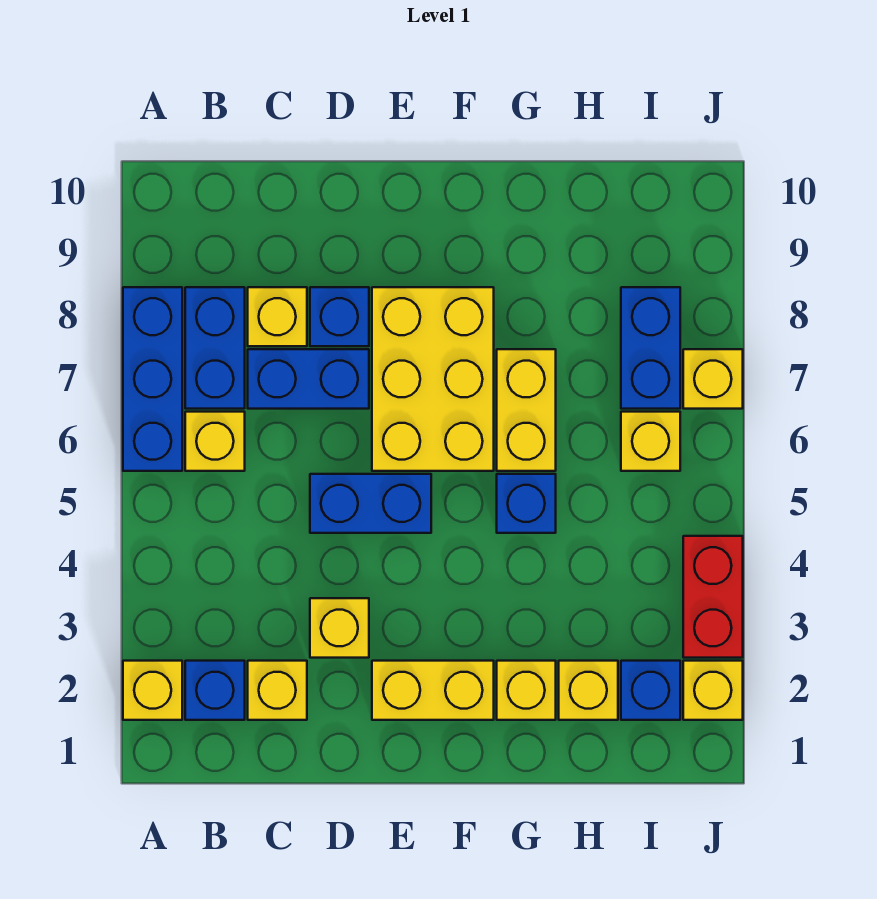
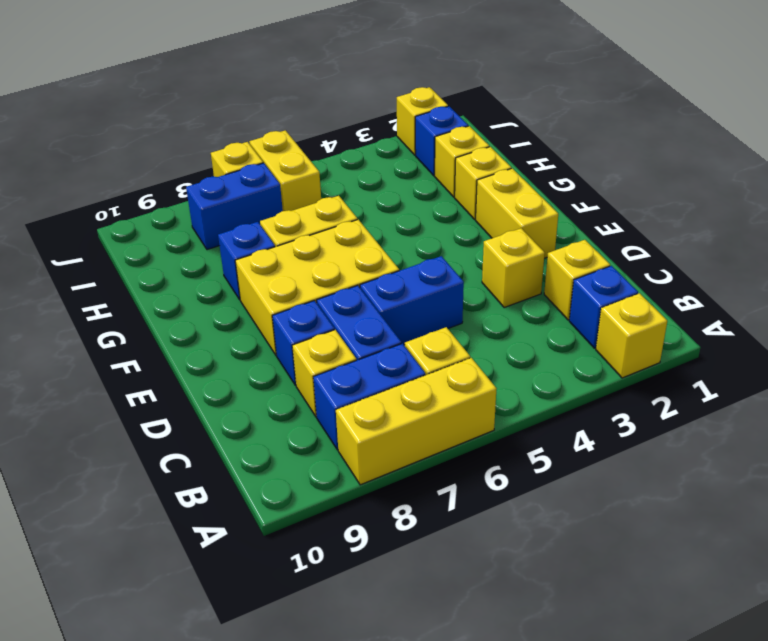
blue brick A6:A8 level 1 -> yellow brick A6:A8 level 1
blue brick D5:E5 level 1 -> blue brick D5:D6 level 1
blue brick G5 level 1 -> blue brick G8 level 1
yellow brick I6 level 1 -> yellow brick I6:J6 level 1
red brick J3:J4 level 1 -> none

